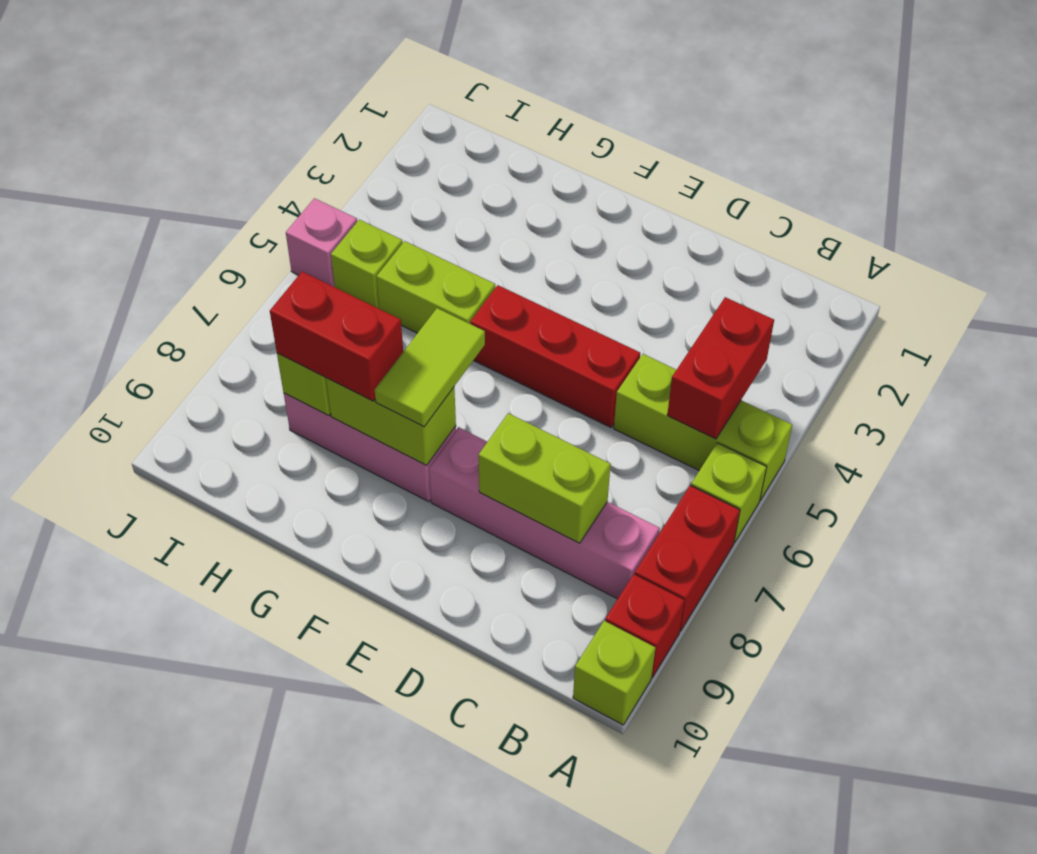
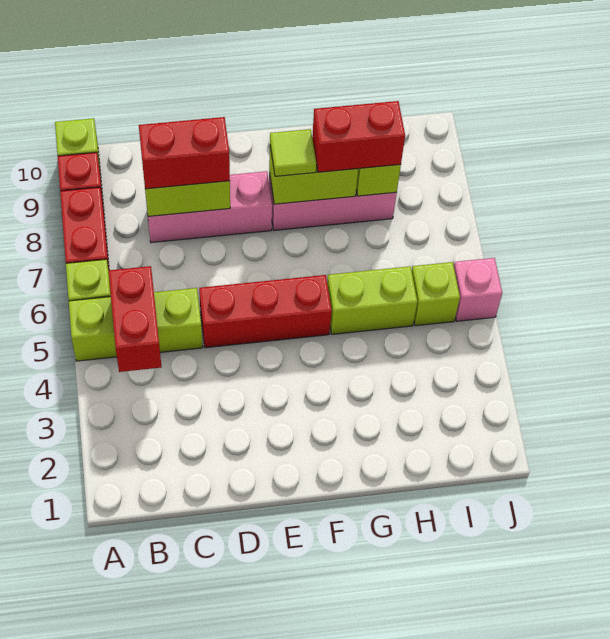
pink brick B8:E8 level 1 -> pink brick C8:E8 level 1
none -> red brick C8:D8 level 3
lime tile F7:F8 level 3 -> lime tile F8 level 3

